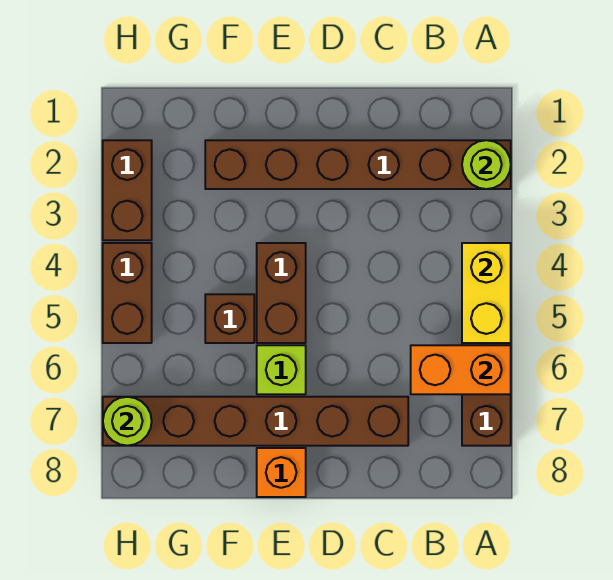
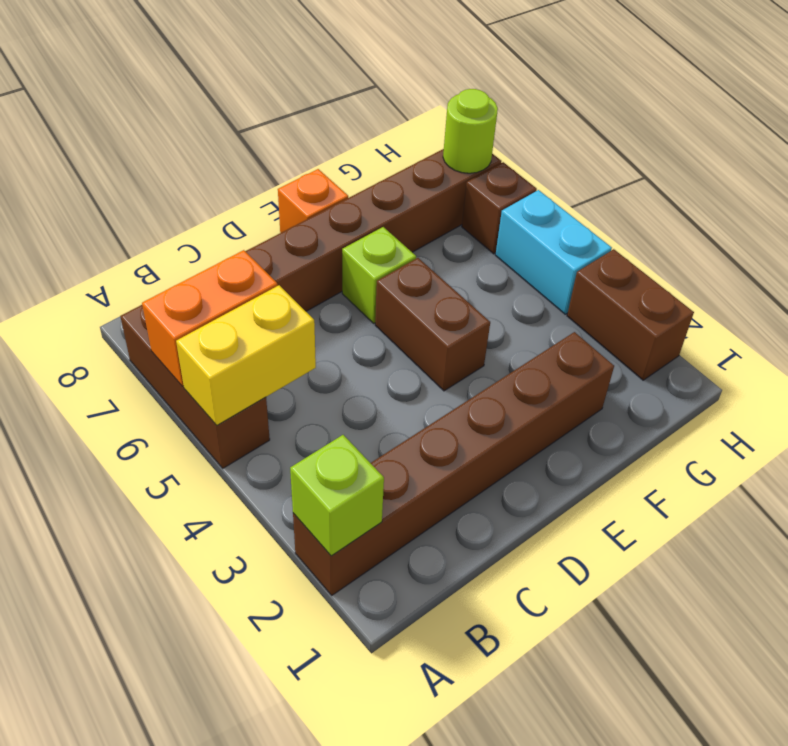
lime round brick A2 level 2 -> lime brick A2 level 2
yellow brick A4:A5 level 2 -> yellow brick A5:B5 level 2
brown brick F5 level 1 -> brown brick H6 level 1
brown brick H4:H5 level 1 -> cyan brick H4:H5 level 1

